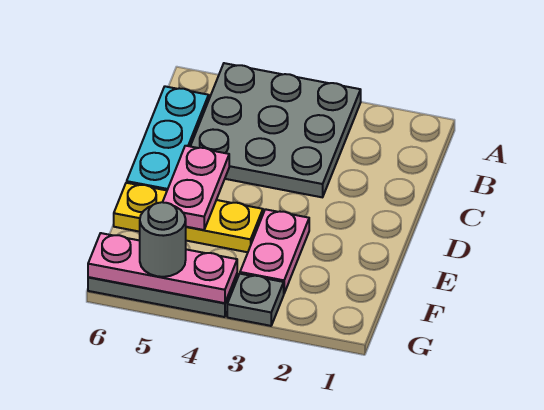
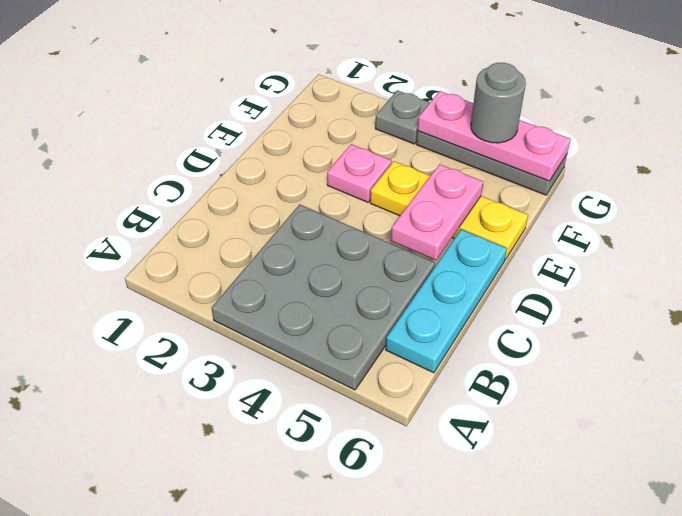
pink plate E3:F3 level 1 -> pink plate E3 level 1

